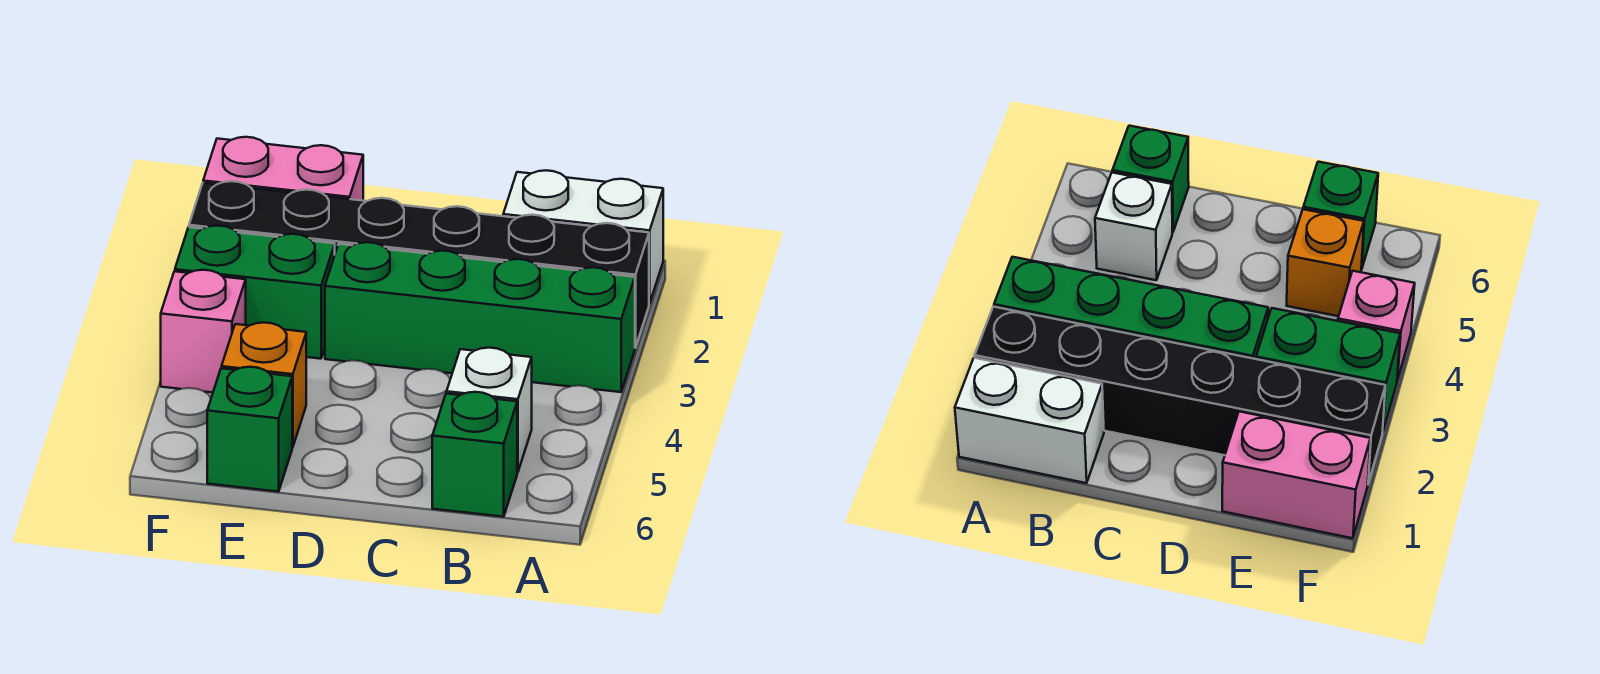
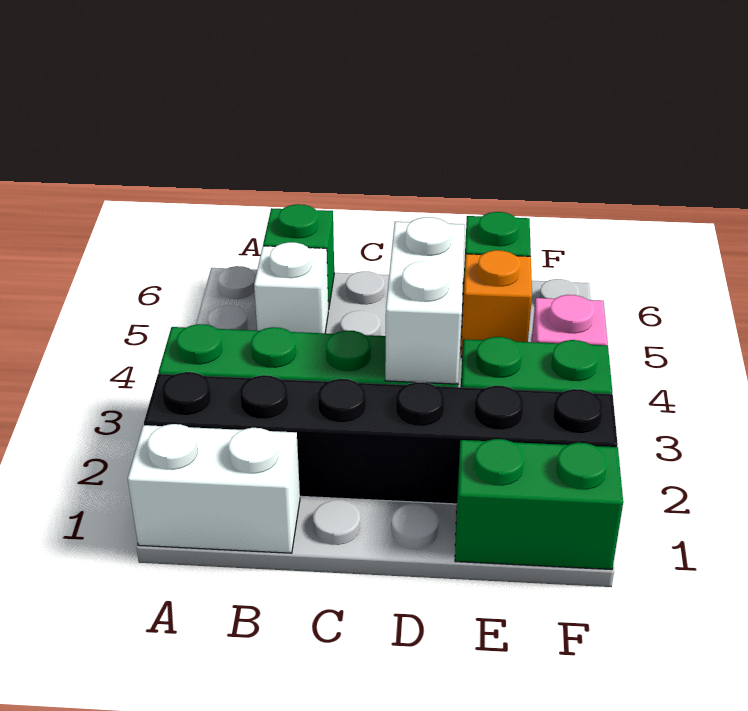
none -> white brick D3:D4 level 2
pink brick E1:F1 level 1 -> green brick E1:F1 level 1

